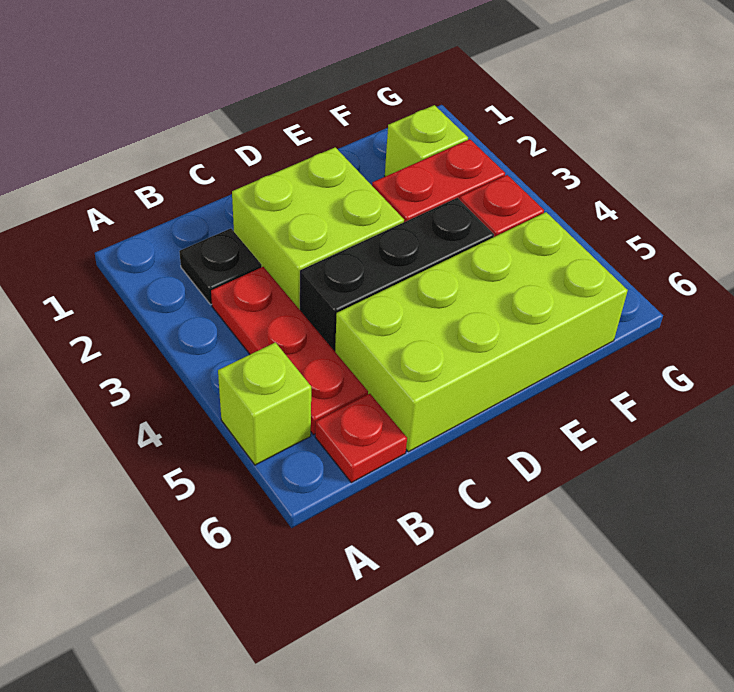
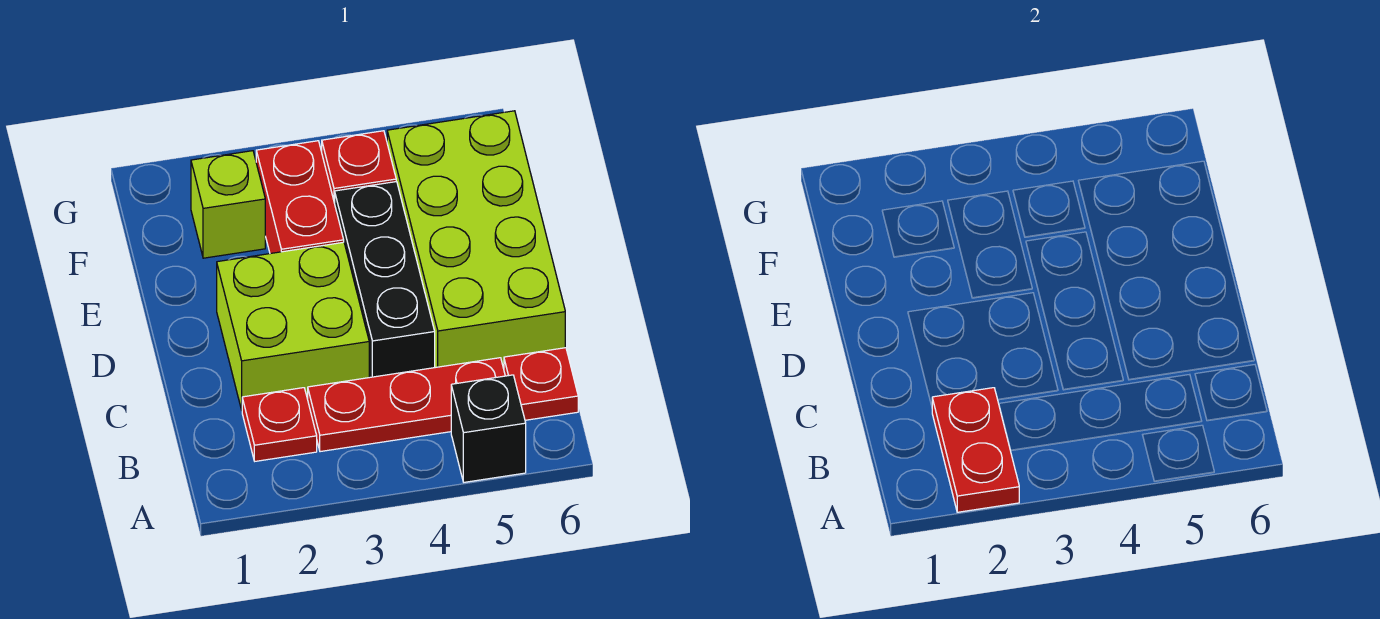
none -> red plate A2:B2 level 2
lime brick A5 level 1 -> black brick A5 level 1
black plate B2 level 1 -> red plate B2 level 1

